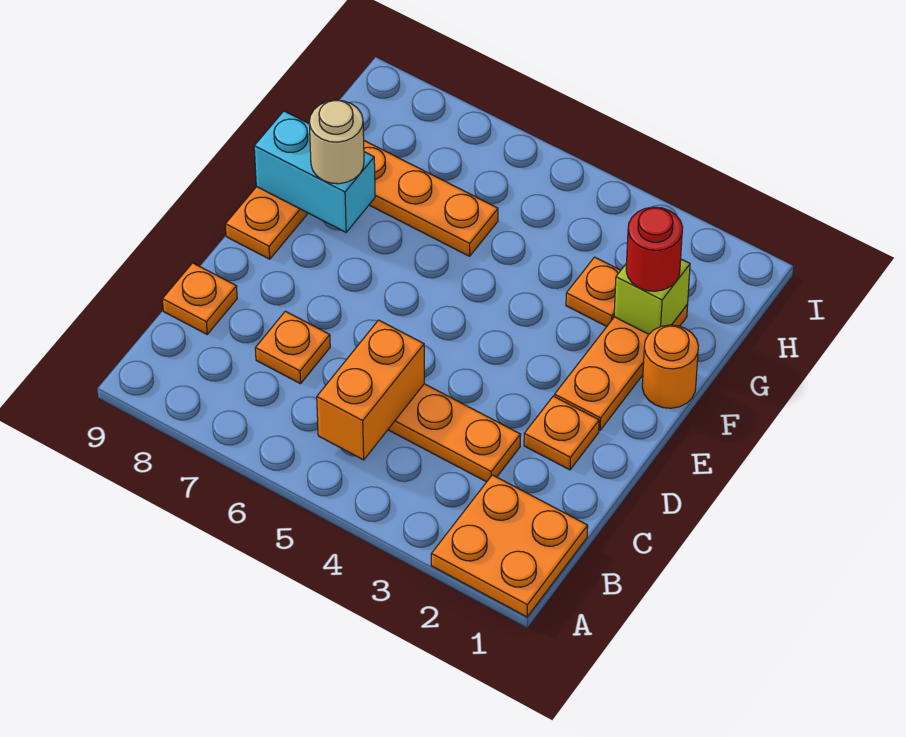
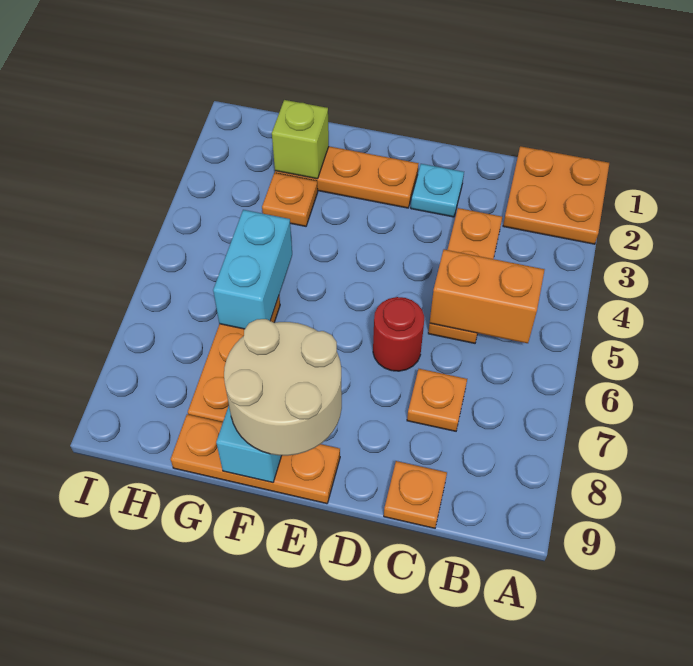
orange plate D2 level 1 -> cyan plate D2 level 1
orange round brick F1 level 1 -> none
tan round brick F8 level 3 -> tan round brick E8:F9 level 3
red round brick G2 level 3 -> red round brick D6 level 1
none -> cyan brick G5:G6 level 2

